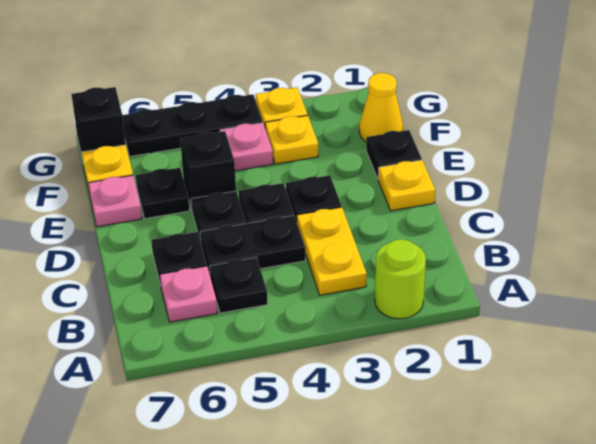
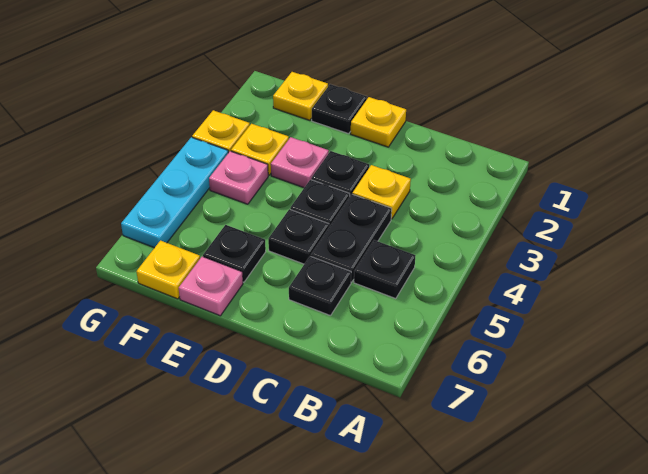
lime round brick A2 level 1 -> none
yellow plate B3:C3 level 1 -> yellow plate C3 level 1
pink plate B6 level 1 -> pink plate E3 level 1
black brick E5 level 1 -> none
yellow cone F1 level 1 -> yellow plate F1 level 1
black plate G4:G6 level 1 -> cyan plate G4:G6 level 1
black brick G7 level 1 -> none

